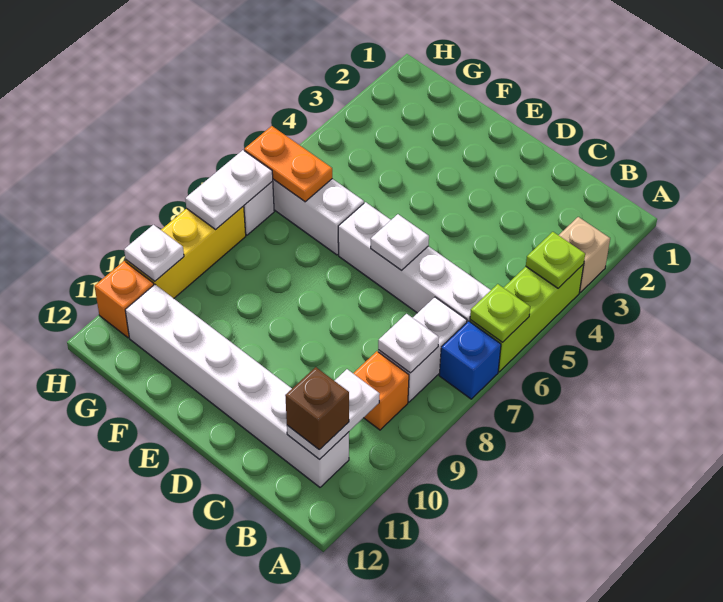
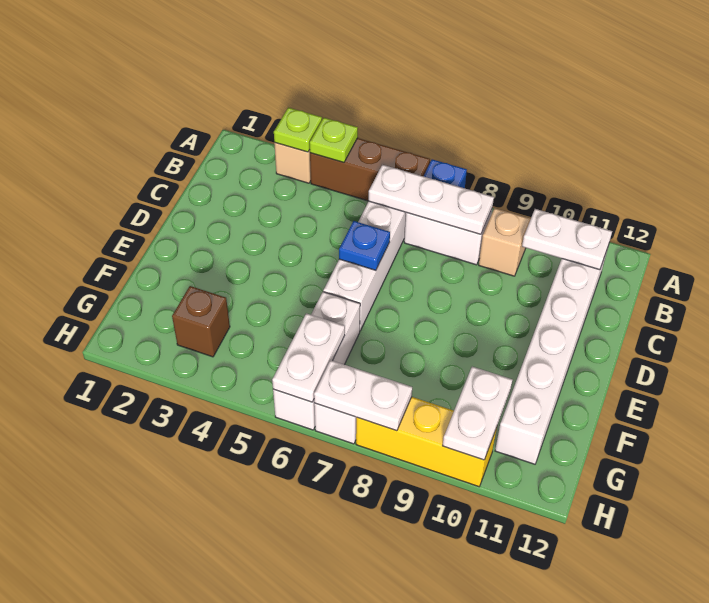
lime brick A4:A6 level 1 -> brown brick A4:A6 level 1
lime plate A6 level 2 -> lime plate A3 level 2
white plate B8 level 2 -> white plate B6:B8 level 2
orange brick B9 level 1 -> tan brick B9 level 1
brown brick B11 level 3 -> brown brick G3 level 1
white plate D6 level 2 -> blue plate D6 level 2
orange plate G6:H6 level 2 -> white plate G6:H6 level 2
white plate H10 level 2 -> white plate G10:H10 level 2
orange brick H11 level 1 -> none

